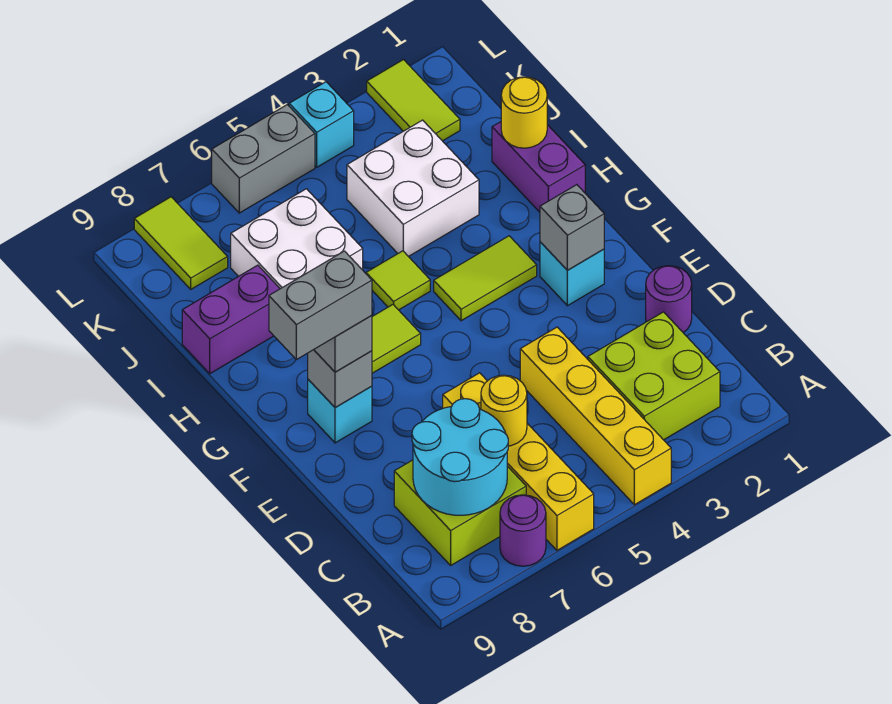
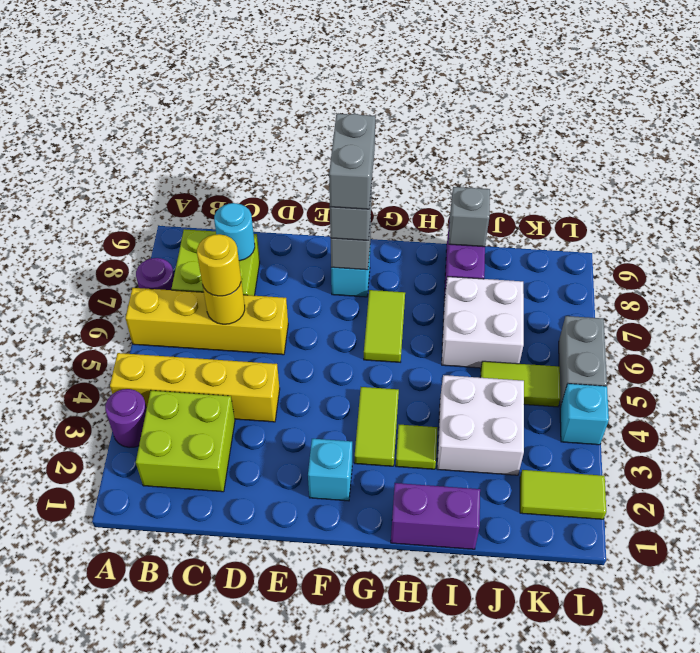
cyan round brick B7:C8 level 2 -> cyan round brick C8 level 2
purple round brick D1 level 1 -> purple round brick A3 level 1
grey brick F2 level 2 -> grey brick I9 level 2
lime tile H5 level 1 -> lime tile H3 level 1
yellow round brick I1 level 2 -> yellow round brick C6 level 3
lime tile K8:L8 level 1 -> lime tile J5:K5 level 1

